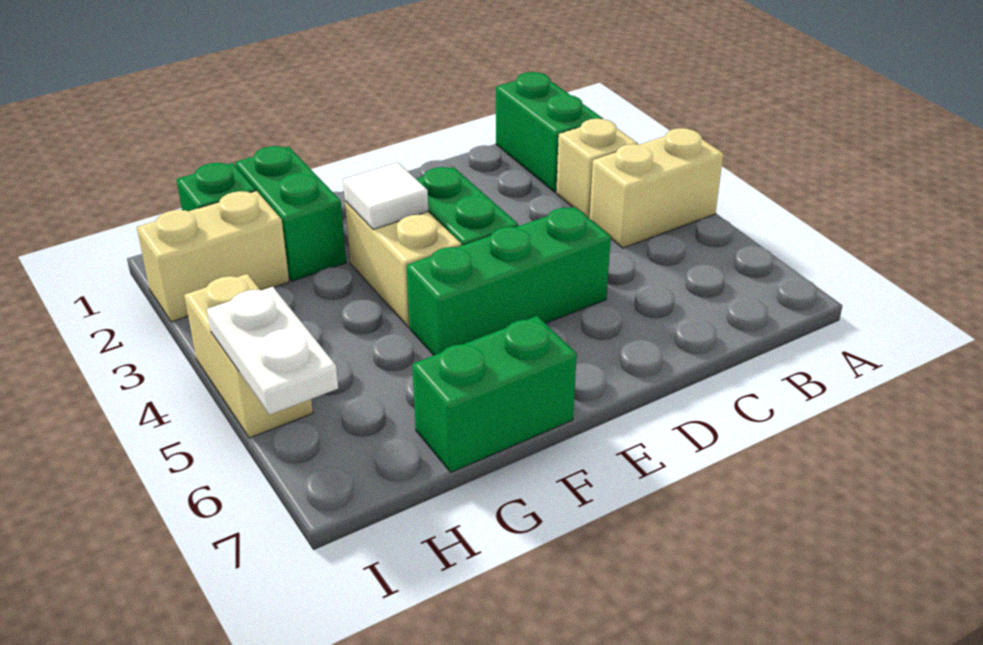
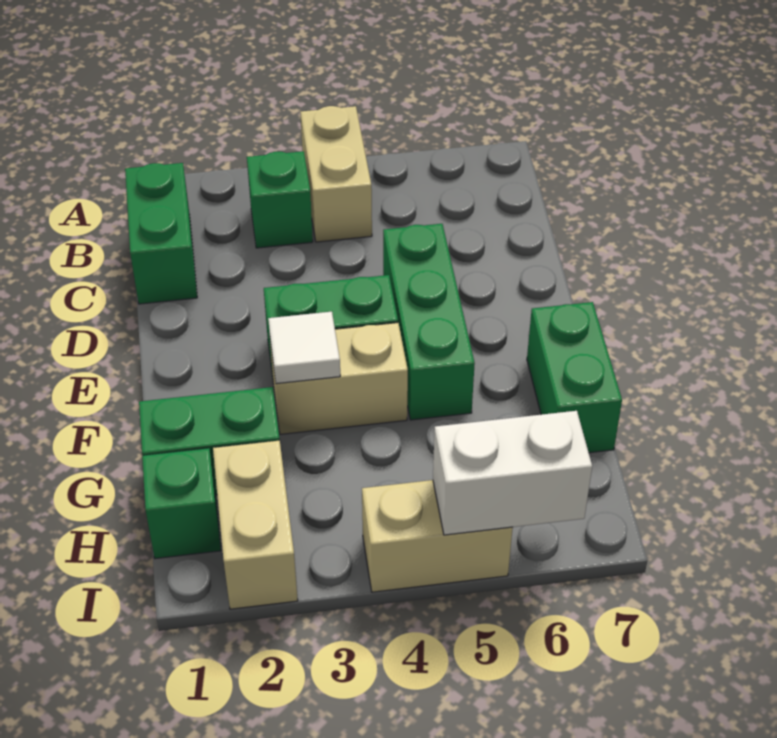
green brick B1:B2 level 1 -> green brick B1:C1 level 1
tan brick B3 level 1 -> green brick B3 level 1
white plate I5:I6 level 2 -> white brick I5:I6 level 2

